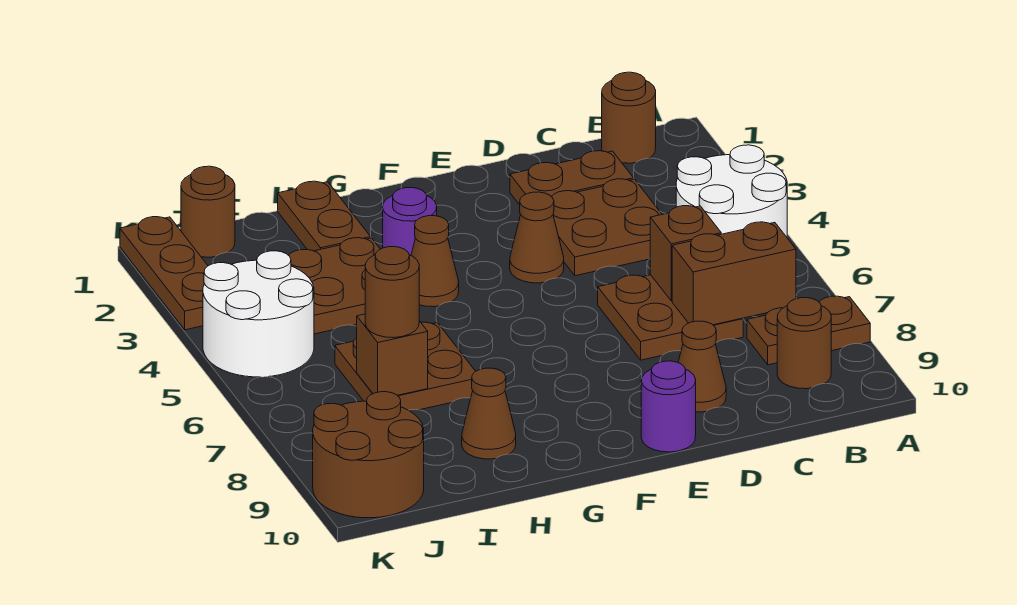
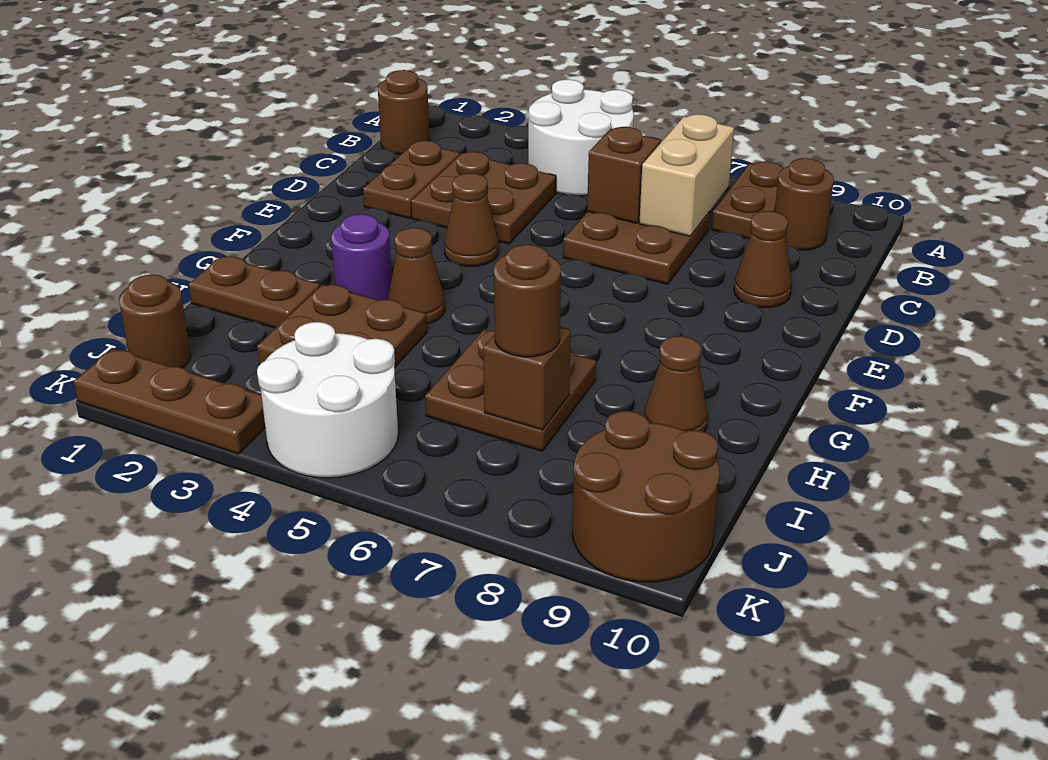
brown brick B7:C7 level 2 -> tan brick B7:C7 level 2
purple round brick E10 level 1 -> none

